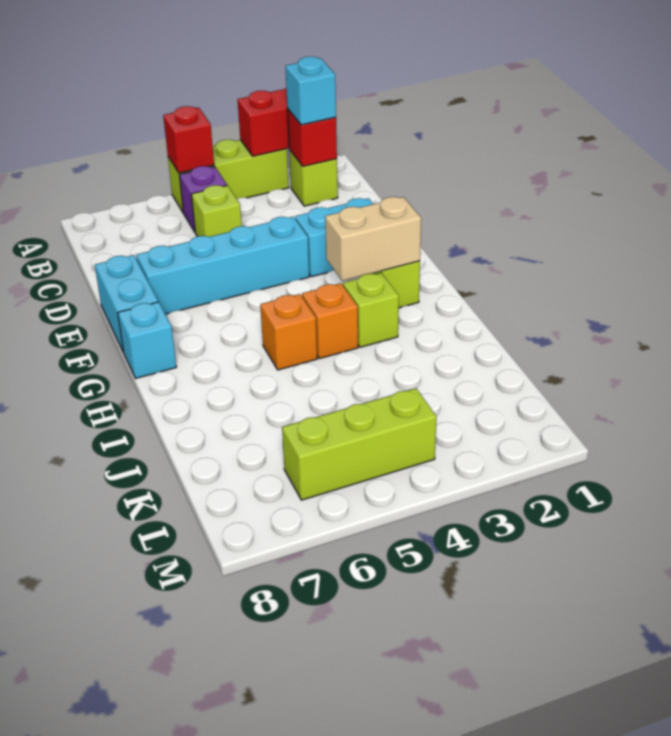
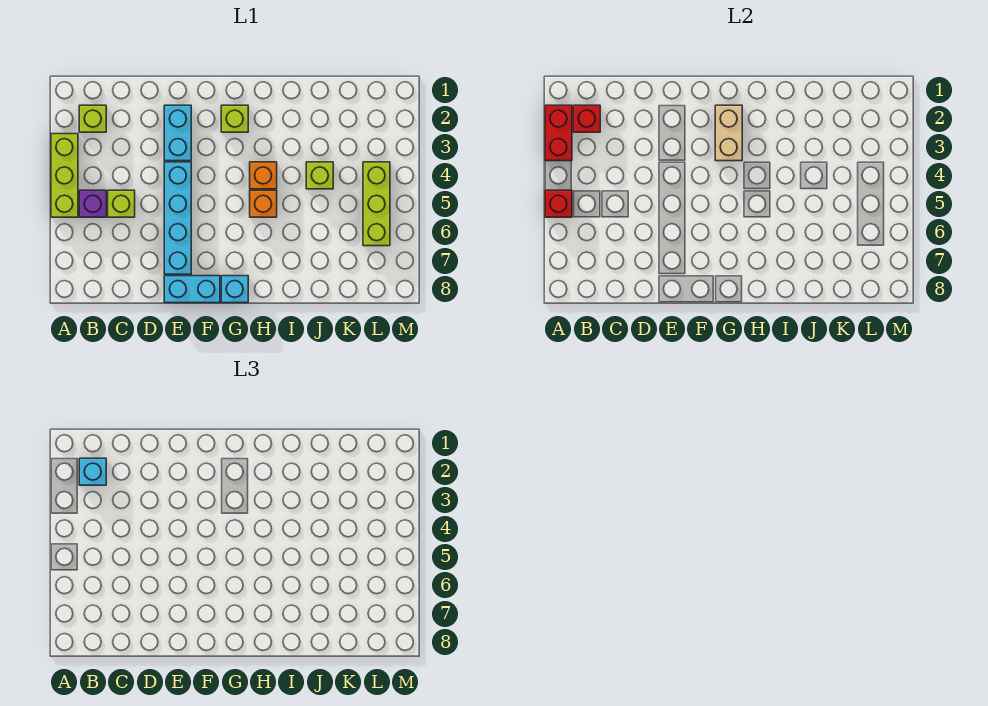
lime brick H3 level 1 -> lime brick J4 level 1

